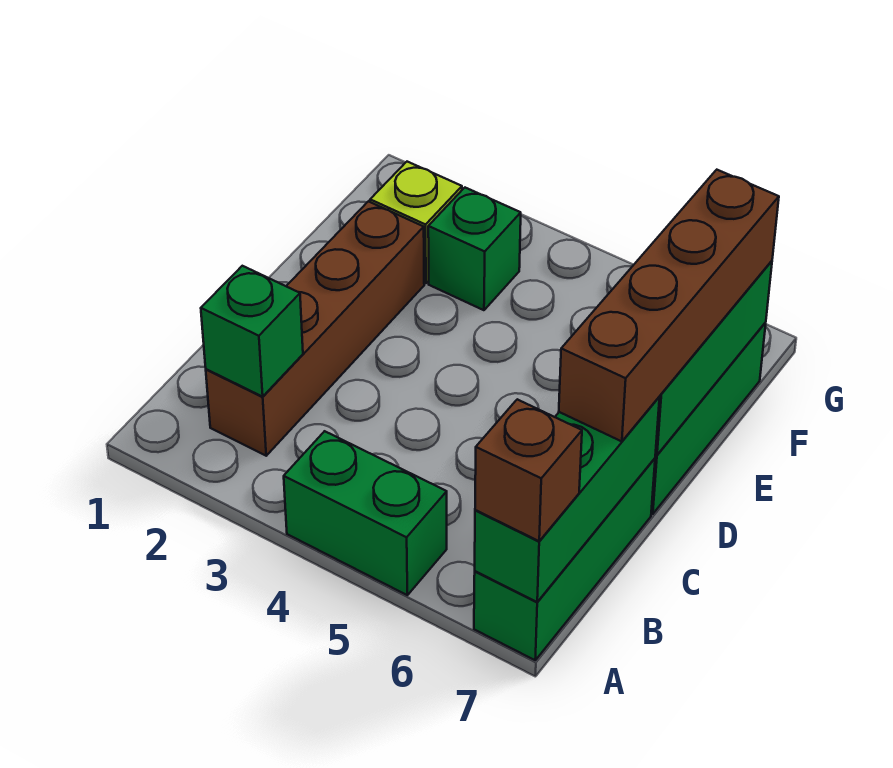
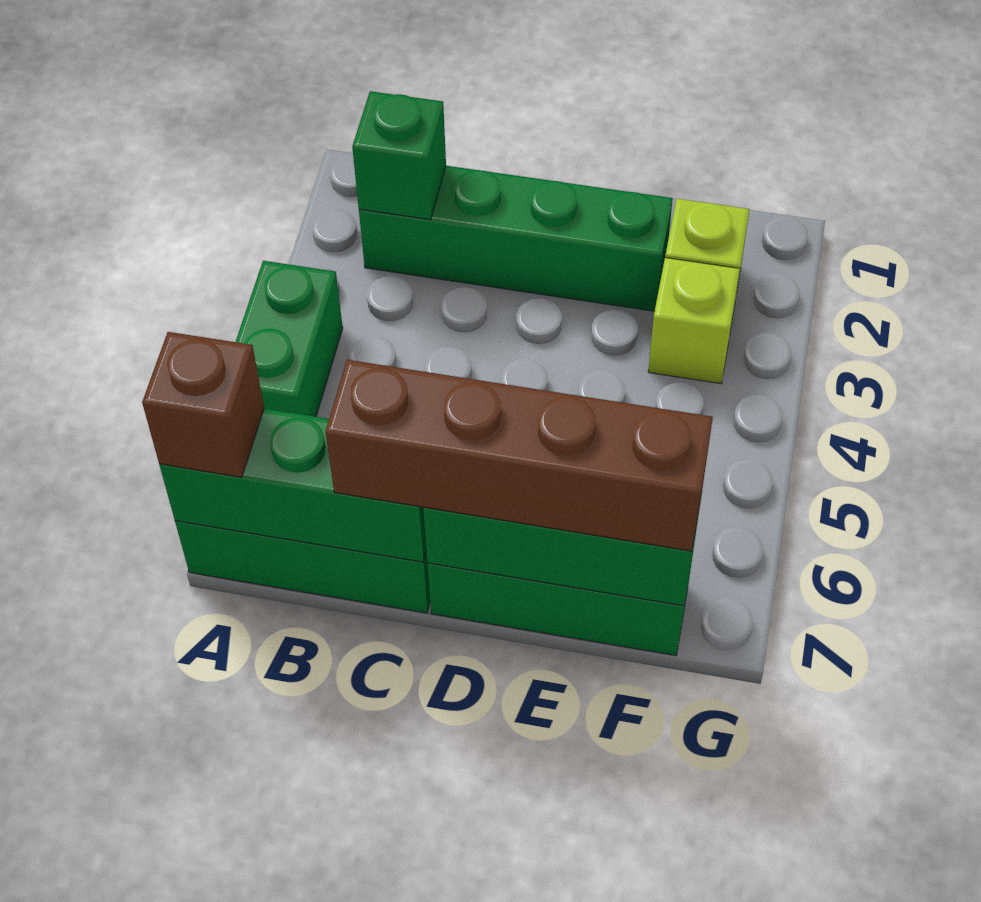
brown brick B2:E2 level 1 -> green brick B2:E2 level 1
green brick F3 level 1 -> lime brick F3 level 1

